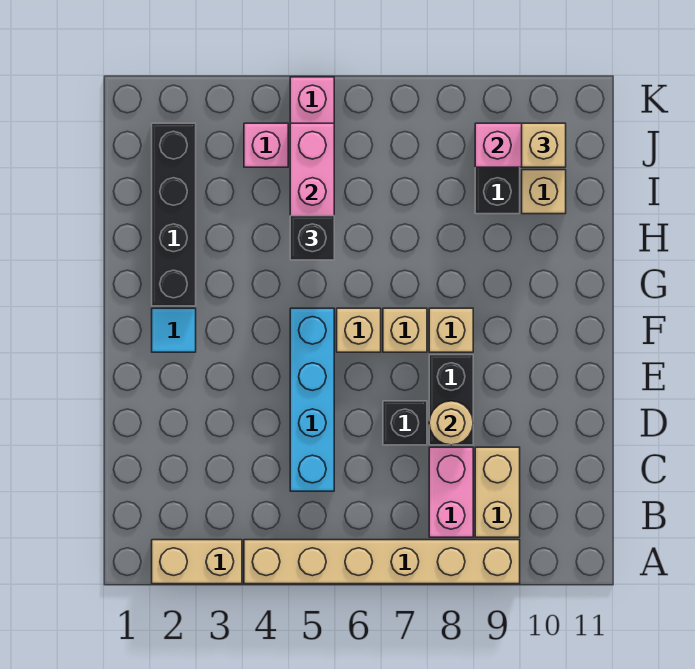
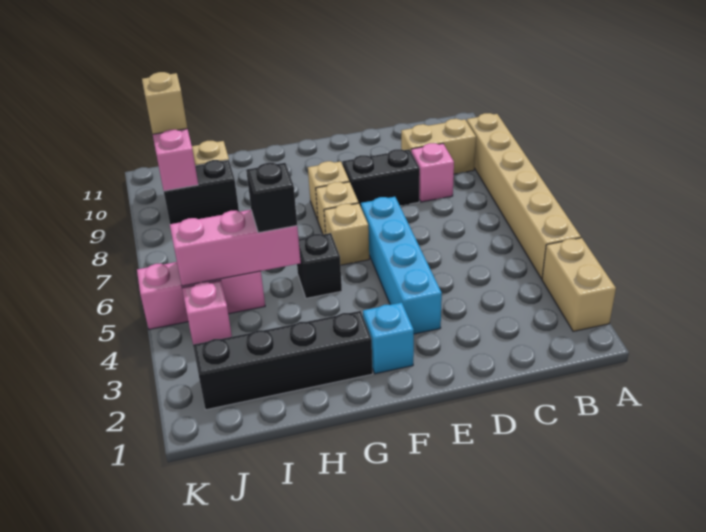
pink brick B8:C8 level 1 -> pink brick C8 level 1
cyan brick C5:F5 level 1 -> cyan brick E3:E6 level 1
black brick D7 level 1 -> black brick G5 level 1
tan round brick D8 level 2 -> none
cyan tile F2 level 1 -> cyan brick F2 level 1

